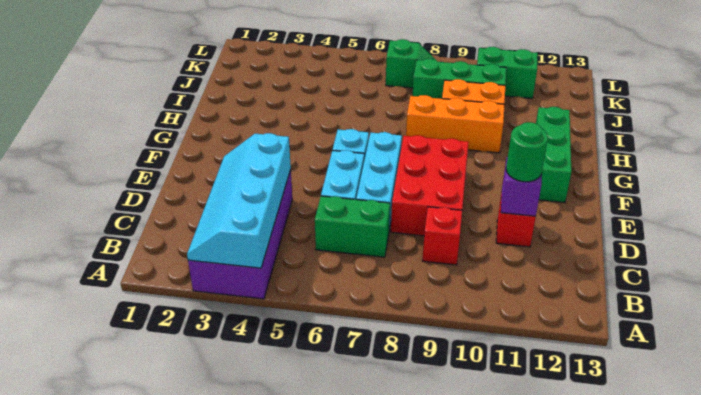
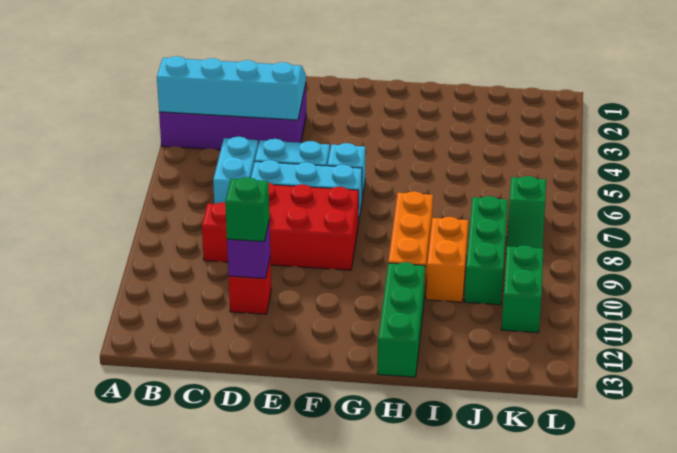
green brick C6:C7 level 1 -> cyan brick C6:C7 level 1
green round brick D11 level 3 -> green brick D11 level 3
green brick F12:H12 level 1 -> green brick H11:H13 level 1

